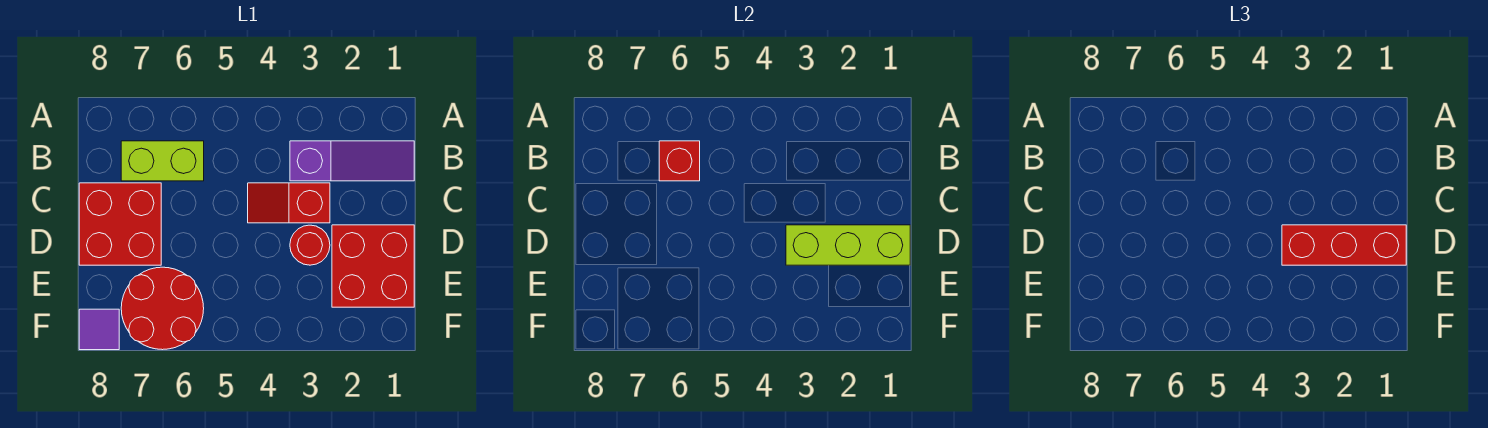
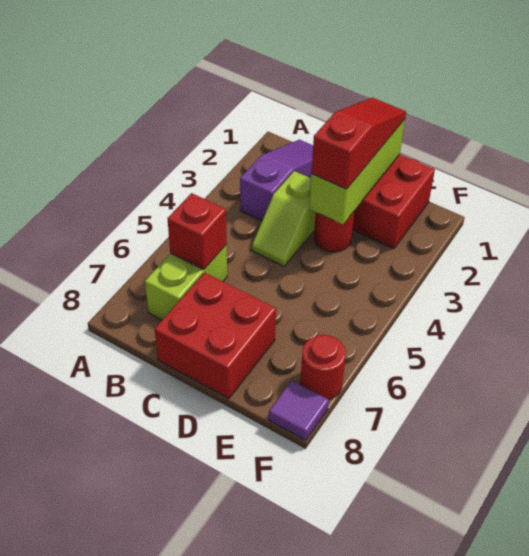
red slope C3:C4 level 1 top 3 -> lime slope C3:C4 level 1 top 3
red brick D1:D3 level 3 -> red slope D1:D3 level 3 top 3
red round brick E6:F7 level 1 -> red round brick F7 level 1

